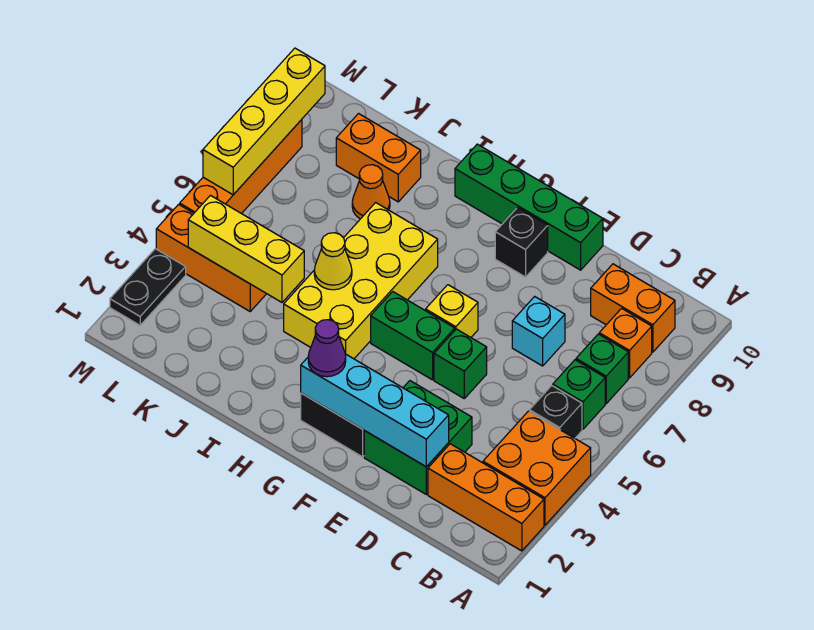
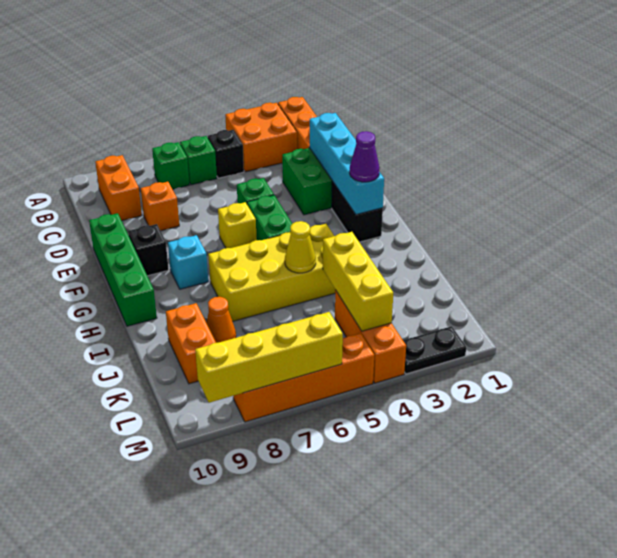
orange brick B8 level 1 -> orange brick D8 level 1
cyan brick D7 level 1 -> cyan brick G8 level 1

